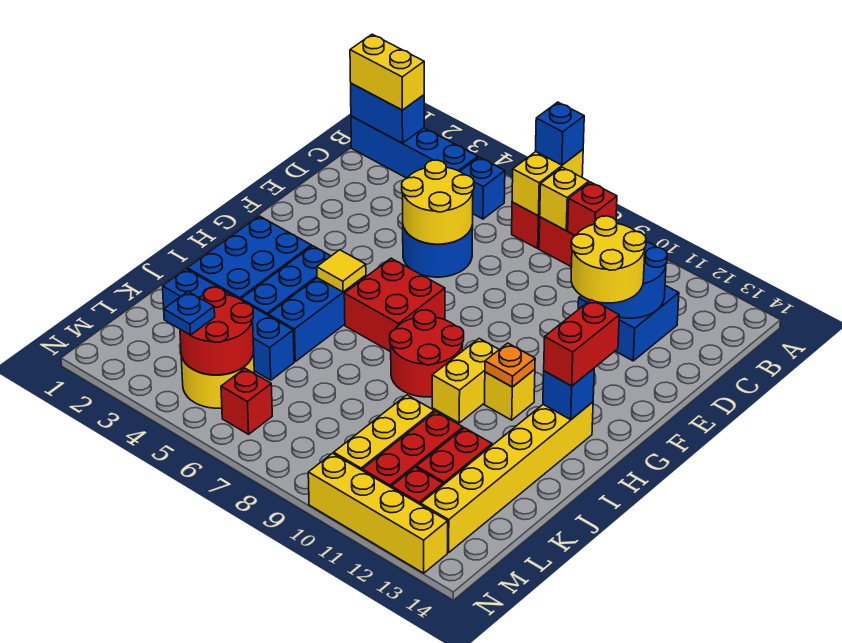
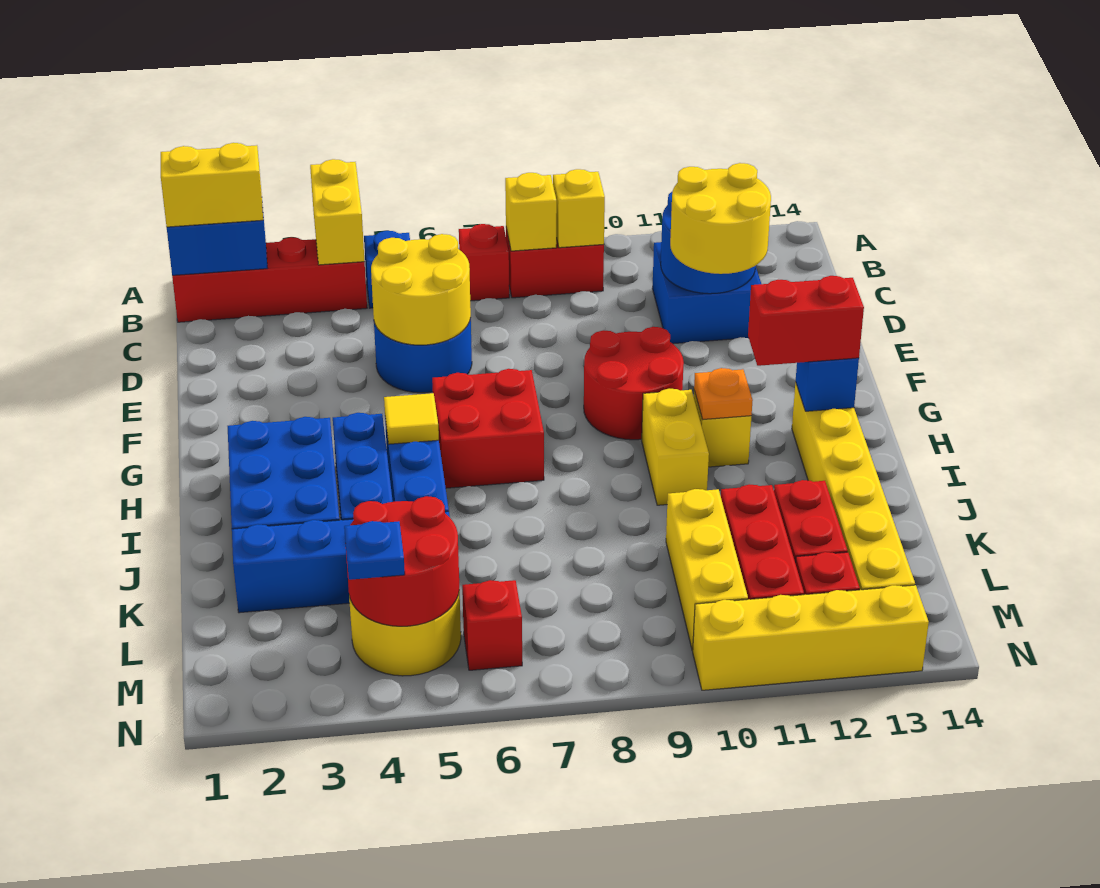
yellow brick A7:B7 level 2 -> yellow brick A4:B4 level 2
blue brick A7 level 3 -> none
blue brick B1:B4 level 1 -> red brick B1:B4 level 1
red brick B9 level 2 -> yellow brick B9 level 2
red brick G13:H13 level 3 -> red brick H12:H13 level 3
red round brick H8:I9 level 1 -> red round brick F9:G10 level 1

